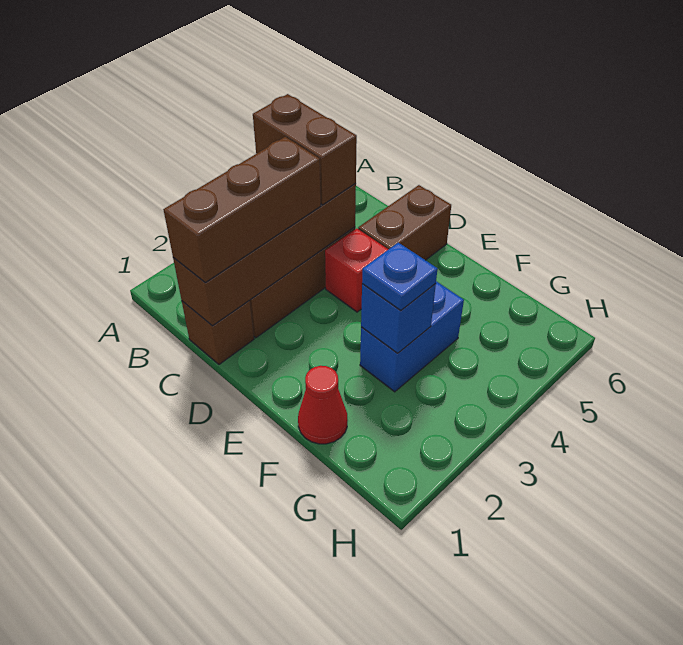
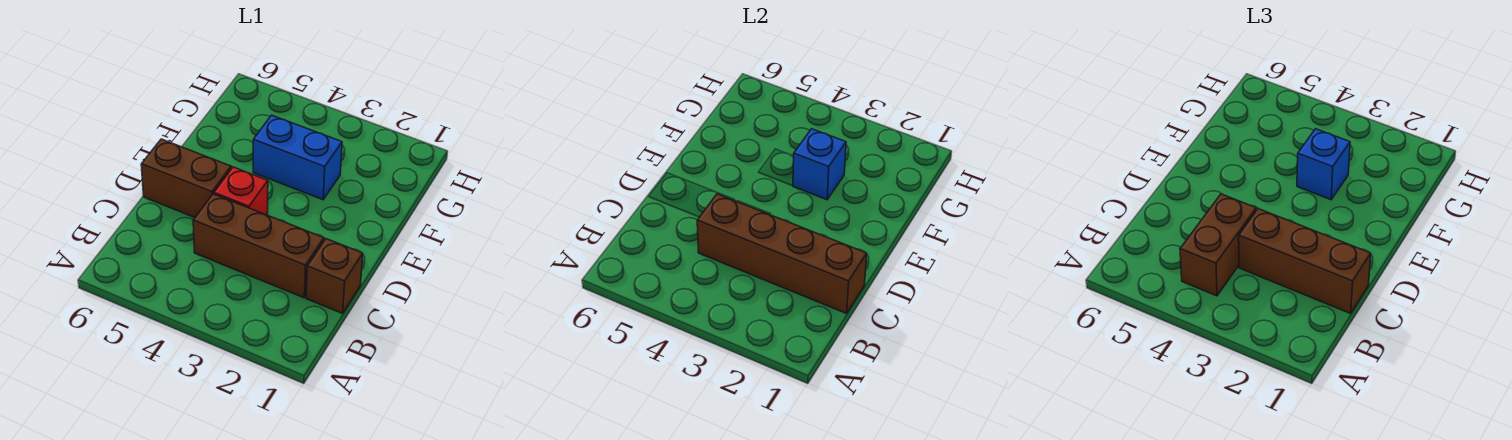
red cone F1 level 1 -> none
blue plate F3 level 3 -> blue brick F3 level 3

